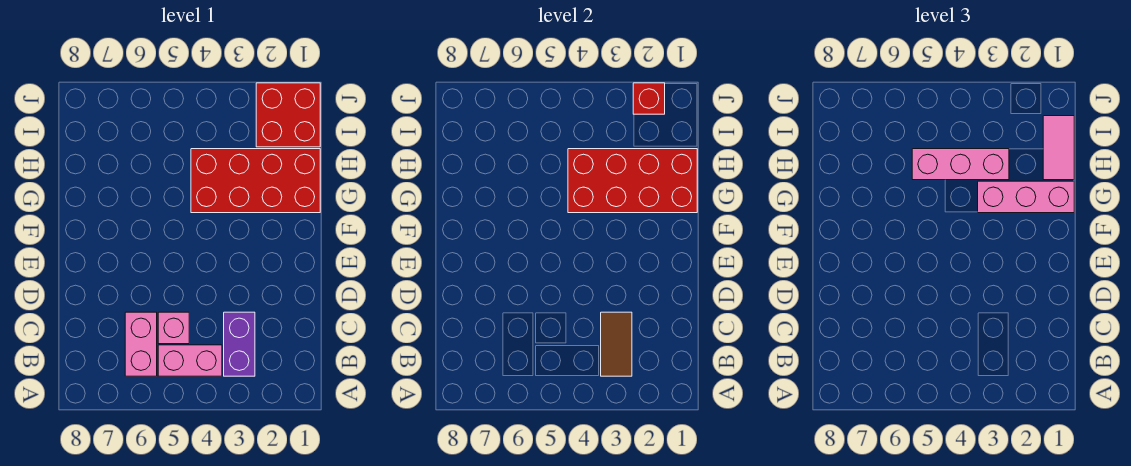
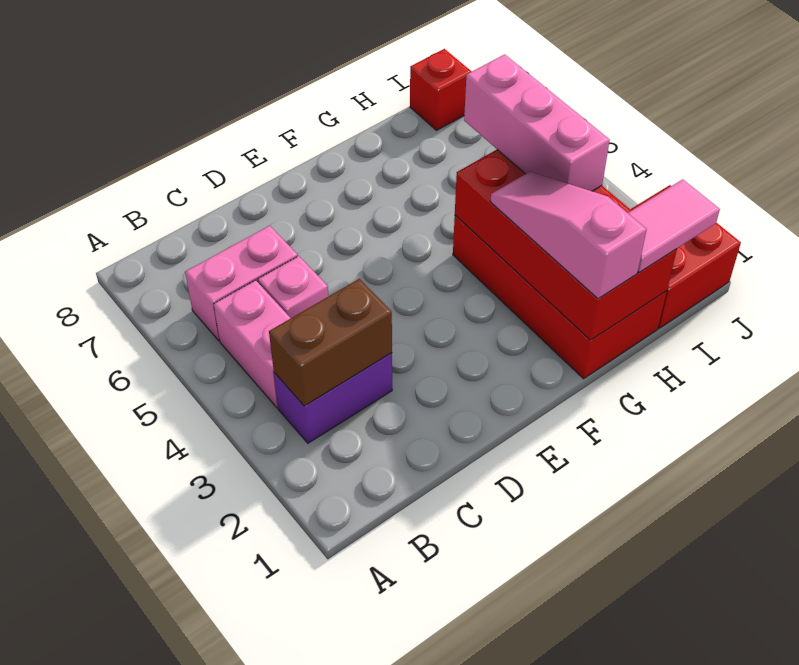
brown tile B3:C3 level 2 -> brown brick B3:C3 level 2
pink brick G1:G3 level 3 -> pink slope G1:G3 level 3 top 1
red brick J2 level 2 -> red brick I8 level 1

